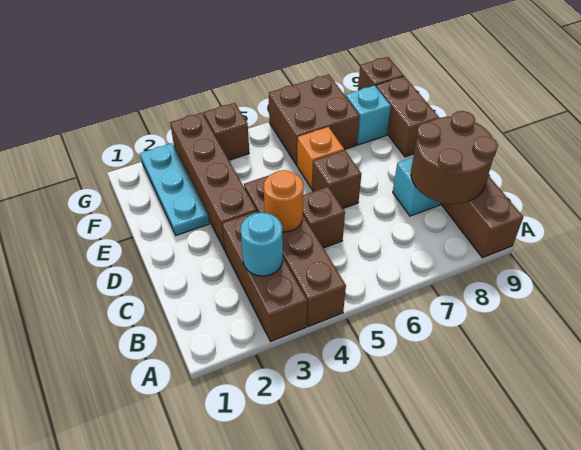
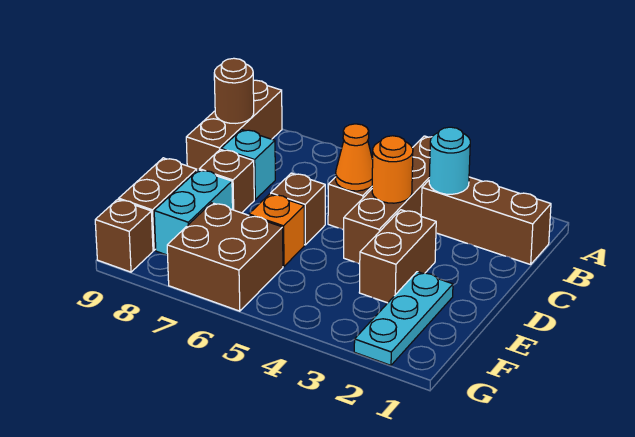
brown brick A3:C3 level 1 -> brown brick B1:B3 level 1
brown round brick B8:C9 level 2 -> brown round brick B9 level 2
none -> orange cone C5 level 2
brown brick D3:G3 level 1 -> brown brick D3:E3 level 1
cyan brick F8 level 1 -> cyan brick E8:F8 level 1
brown brick G4 level 1 -> brown brick D8 level 1

